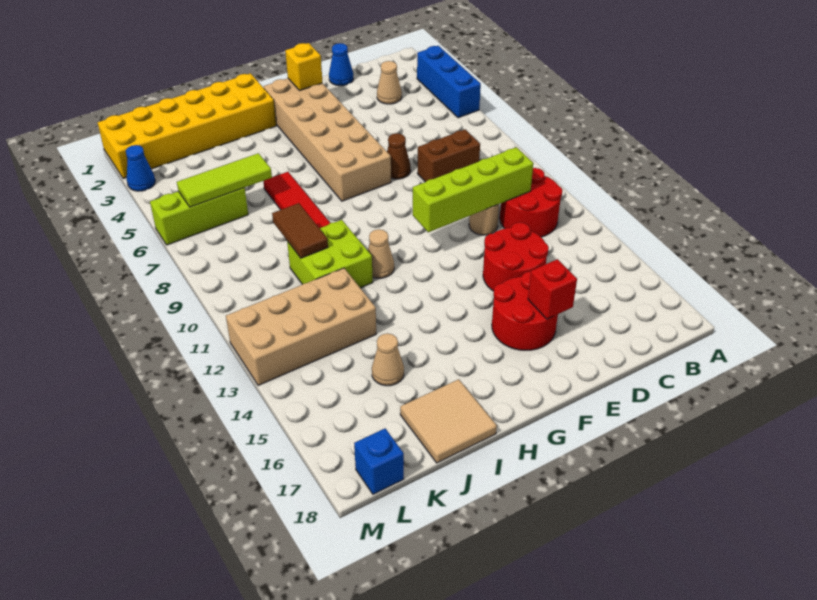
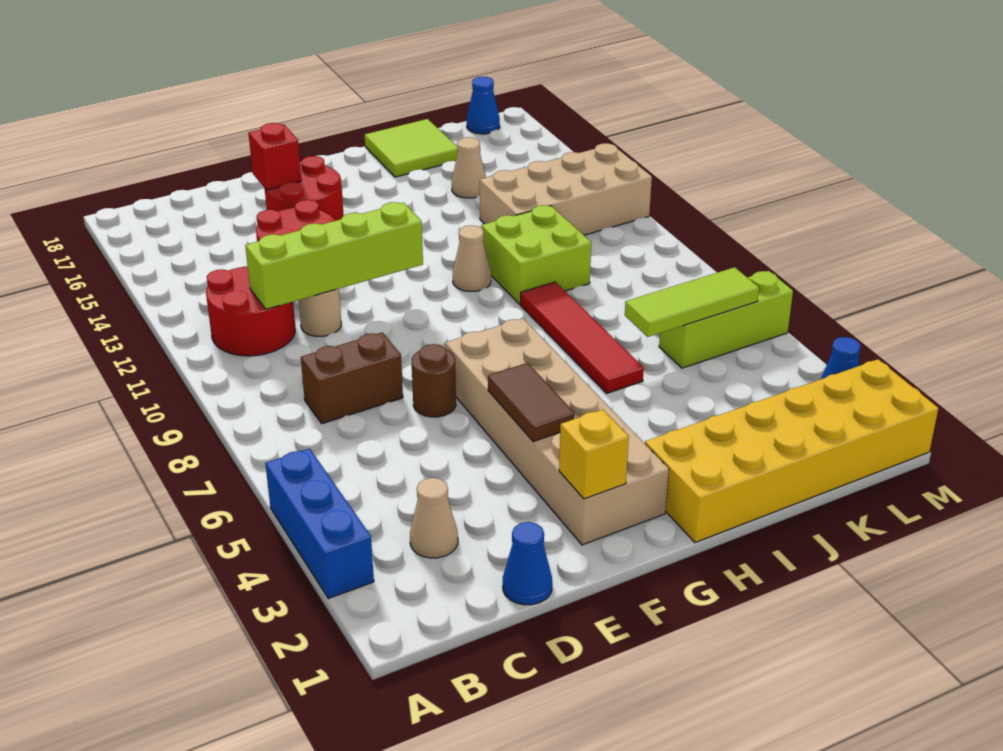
brown cone E7 level 1 -> brown round brick E7 level 1
tan tile I17:J18 level 1 -> lime tile I17:J18 level 1
brown tile J9:J10 level 2 -> brown tile F4:F5 level 2
blue brick L18 level 1 -> blue cone L18 level 1

